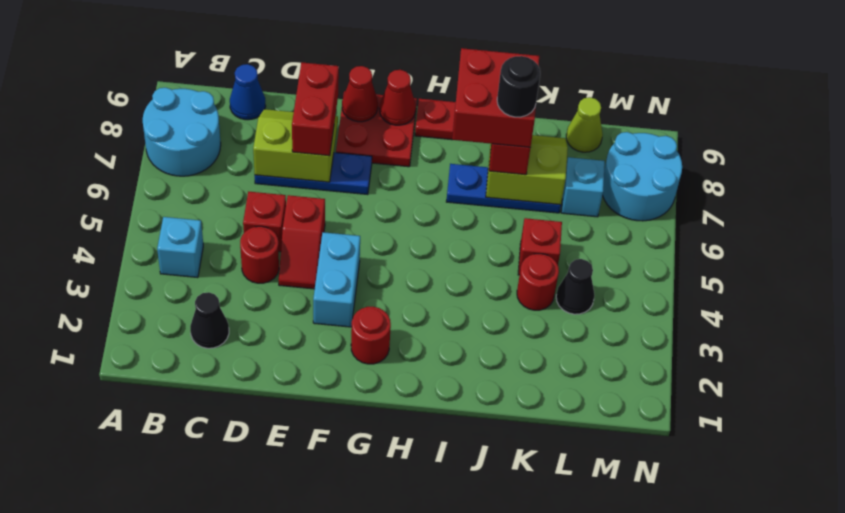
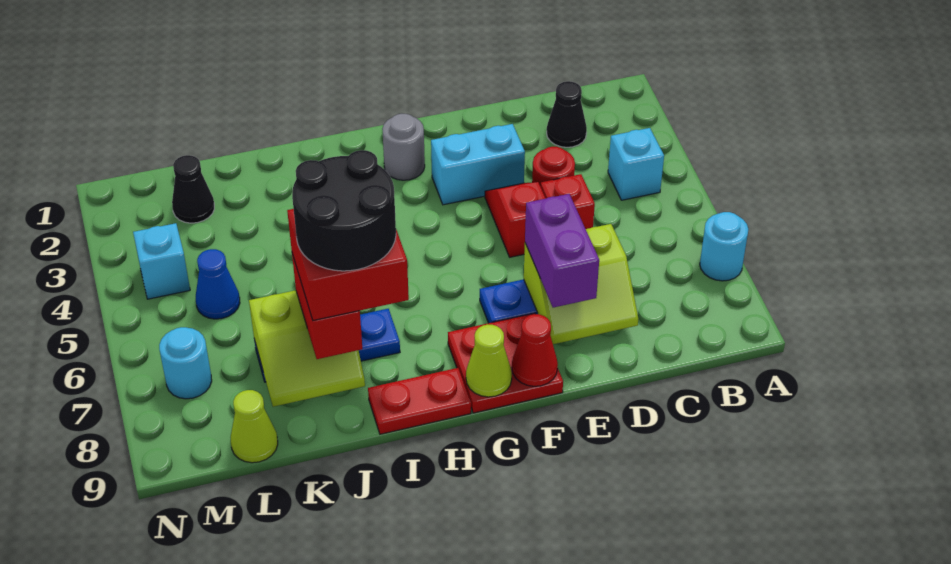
cyan round brick A7:B8 level 1 -> cyan round brick A7 level 1
blue cone C9 level 1 -> blue cone L5 level 1
red brick E7:E8 level 3 -> purple brick E7:E8 level 3
cyan brick F3:F4 level 1 -> cyan brick E3:F3 level 1
red round brick G2 level 1 -> grey round brick G2 level 1
red cone G9 level 2 -> lime cone G9 level 2
black round brick J7 level 5 -> black round brick I7:J8 level 5
red round brick K4 level 1 -> none
red brick K5 level 1 -> none
black cone L4 level 1 -> black cone L2 level 1
cyan brick L7 level 1 -> cyan brick M4 level 1
cyan round brick M7:N8 level 1 -> cyan round brick M7 level 1

